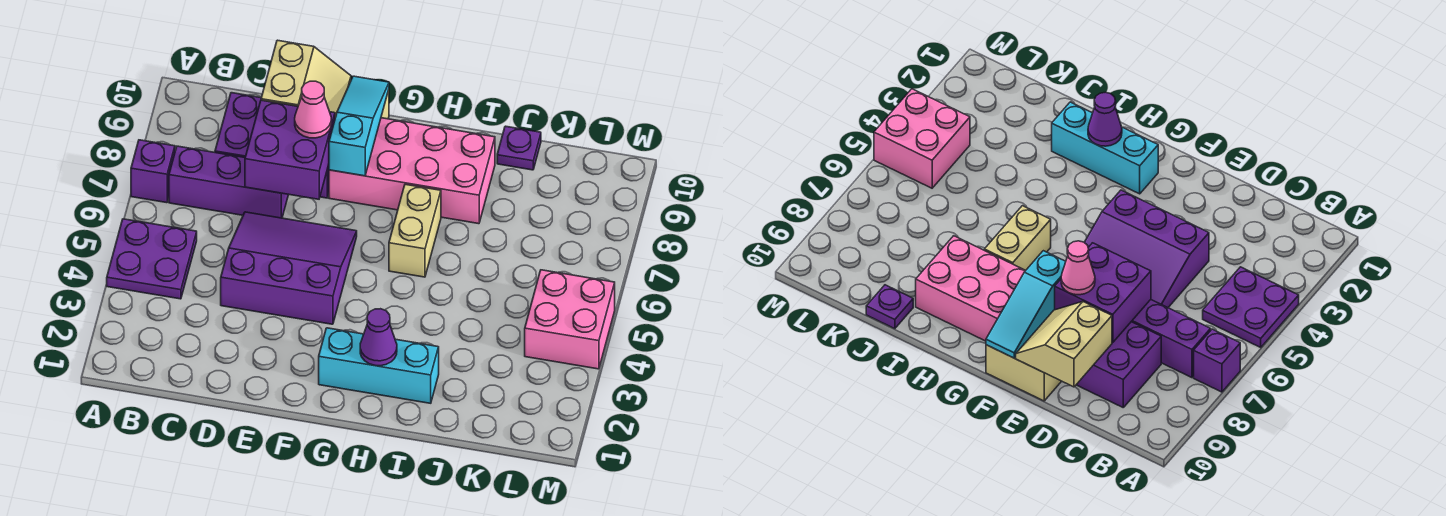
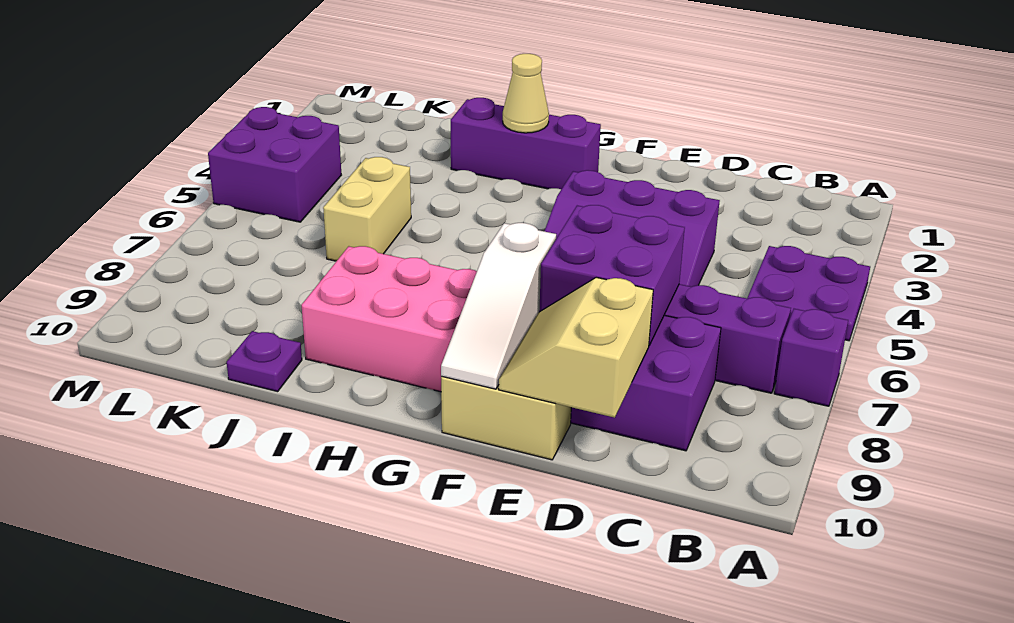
pink cone E8 level 3 -> none
cyan slope F8:F10 level 2 top 8 -> white slope F8:F10 level 2 top 8
cyan brick G2:I2 level 1 -> purple brick G2:I2 level 1
purple cone H2 level 2 -> tan cone H2 level 2
tan brick H6:H7 level 1 -> tan brick J5:J6 level 1
pink brick L4:M5 level 1 -> purple brick L4:M5 level 1

